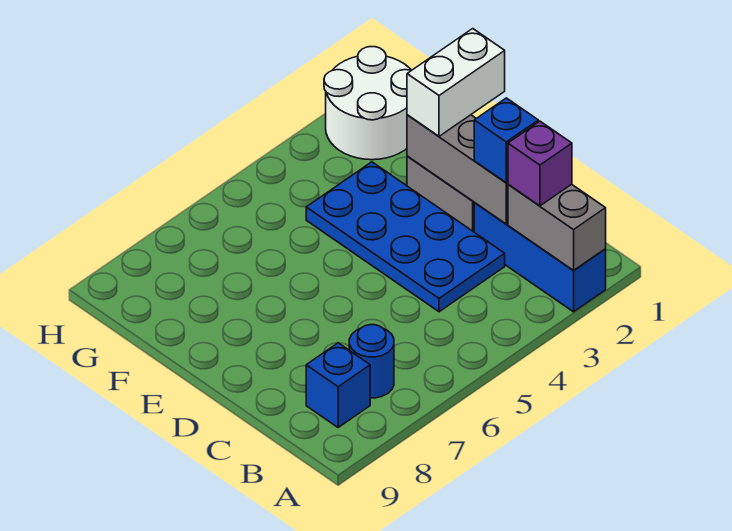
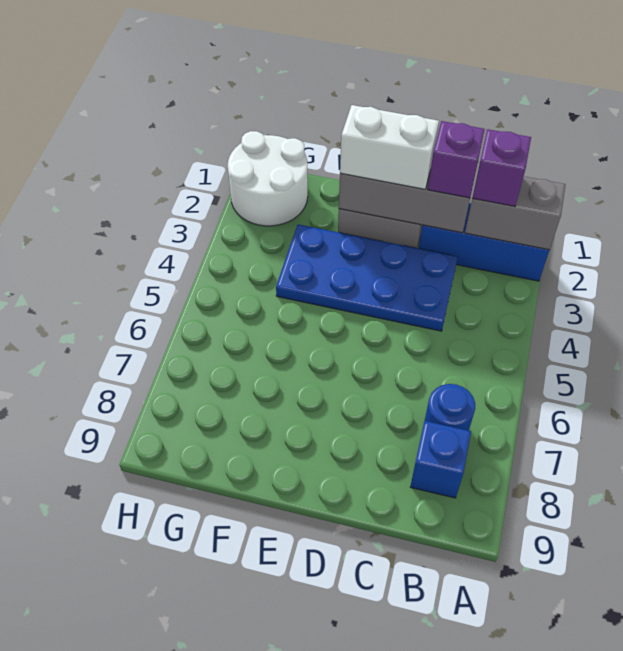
blue brick C2 level 3 -> purple brick C2 level 3
white brick E1:E2 level 3 -> white brick D2:E2 level 3

